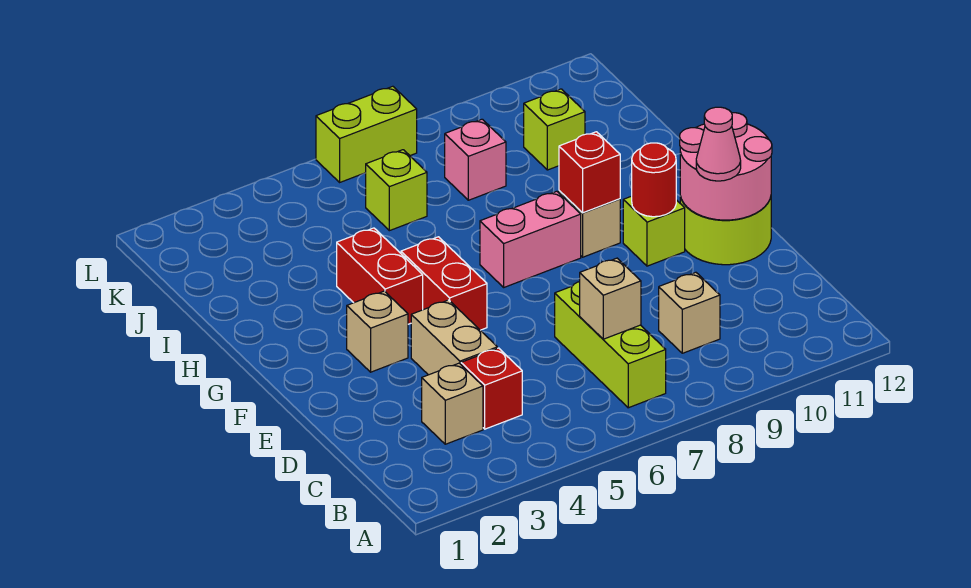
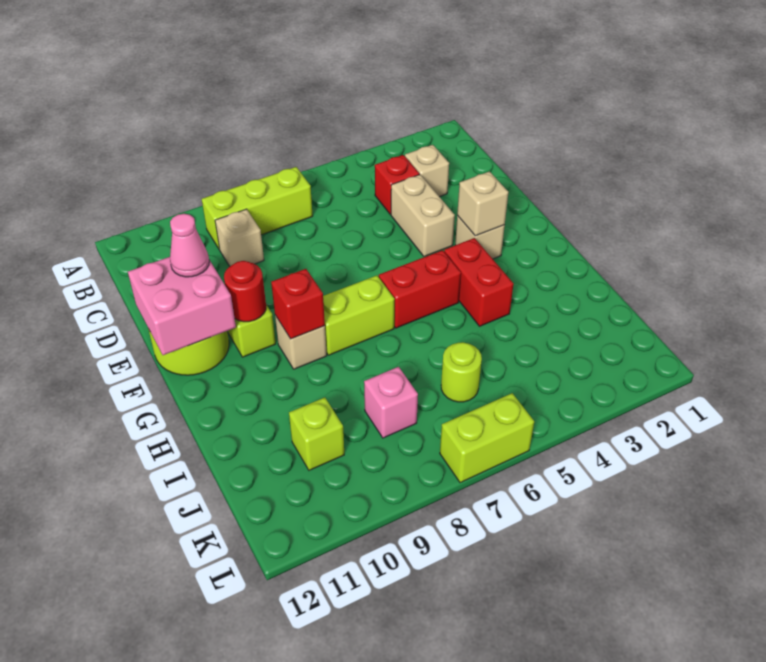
lime brick B7:D7 level 1 -> lime brick B7:B9 level 1
tan brick C7 level 2 -> tan brick F3 level 2
pink round brick E11:F12 level 2 -> pink brick E11:F12 level 2
red brick F5:G5 level 1 -> red brick G5:G6 level 1
pink brick G7:G8 level 1 -> lime brick G7:G8 level 1
lime brick J6 level 1 -> lime round brick J6 level 1

